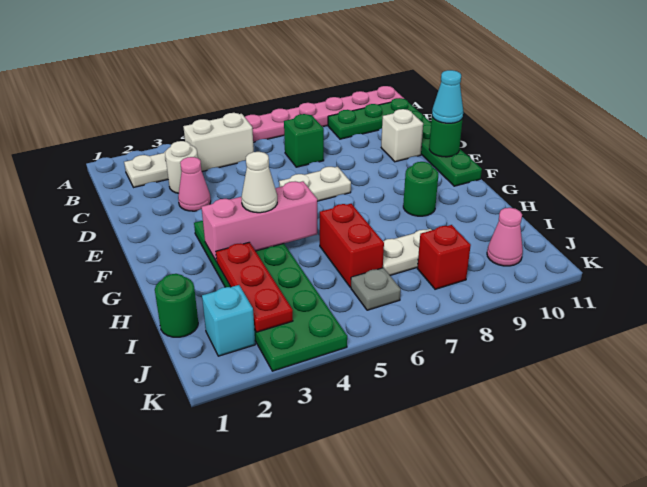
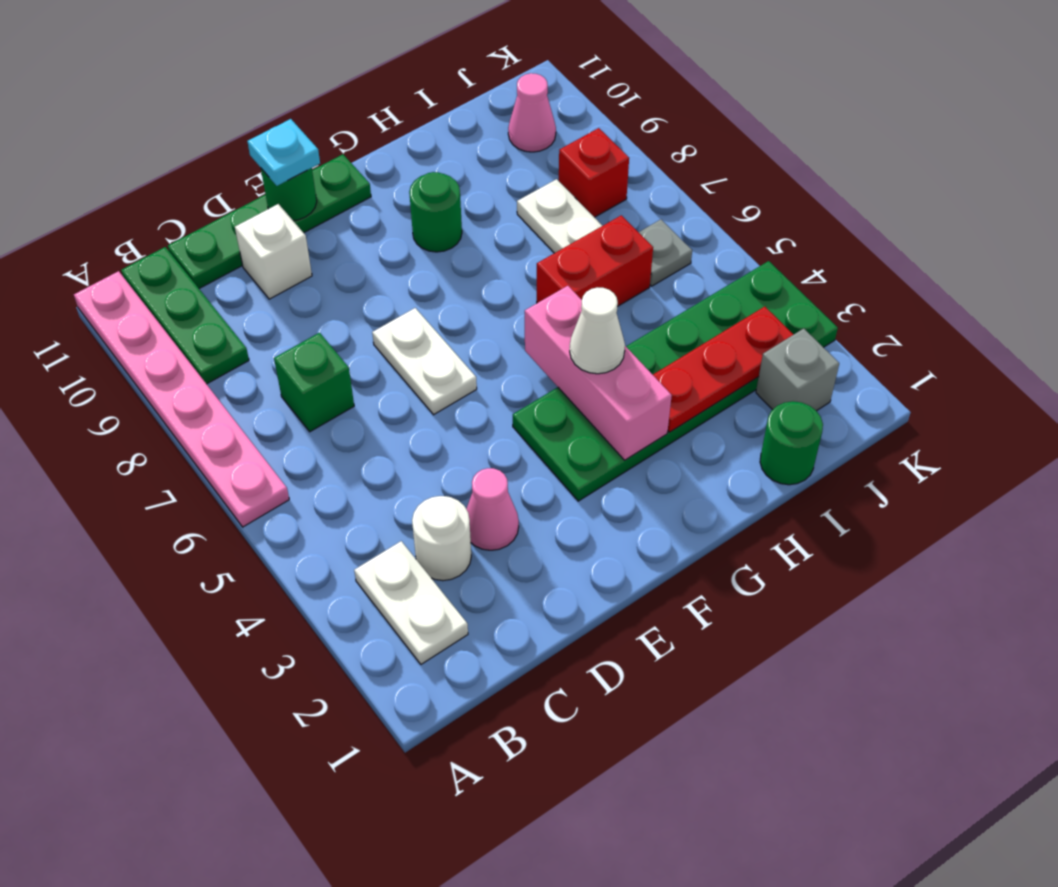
white brick B4:B5 level 1 -> none
cyan cone E11 level 3 -> cyan plate E11 level 3
cyan brick J2 level 1 -> grey brick J2 level 1

